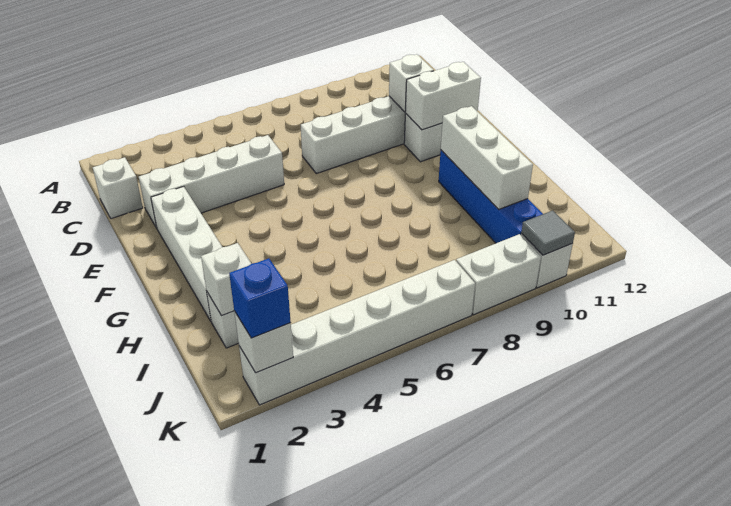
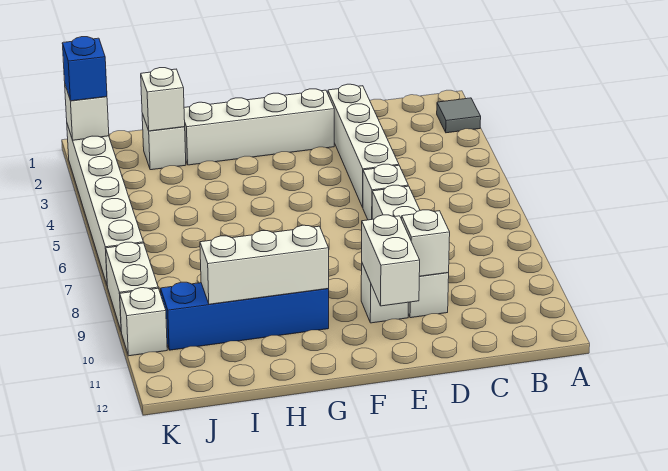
white brick C1 level 1 -> white brick D6 level 1
grey tile K10 level 2 -> grey tile A2 level 1

